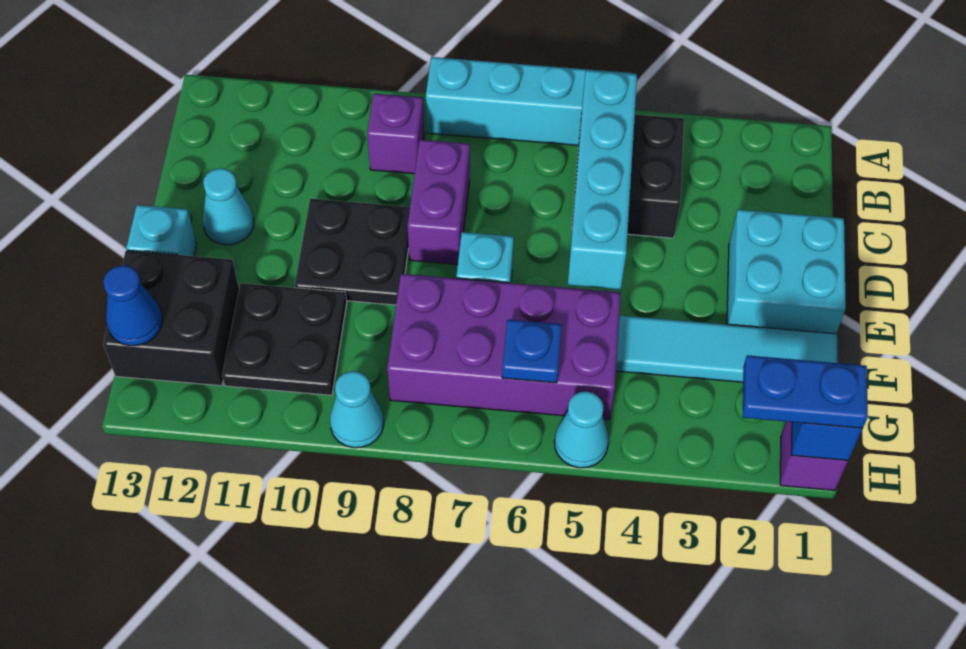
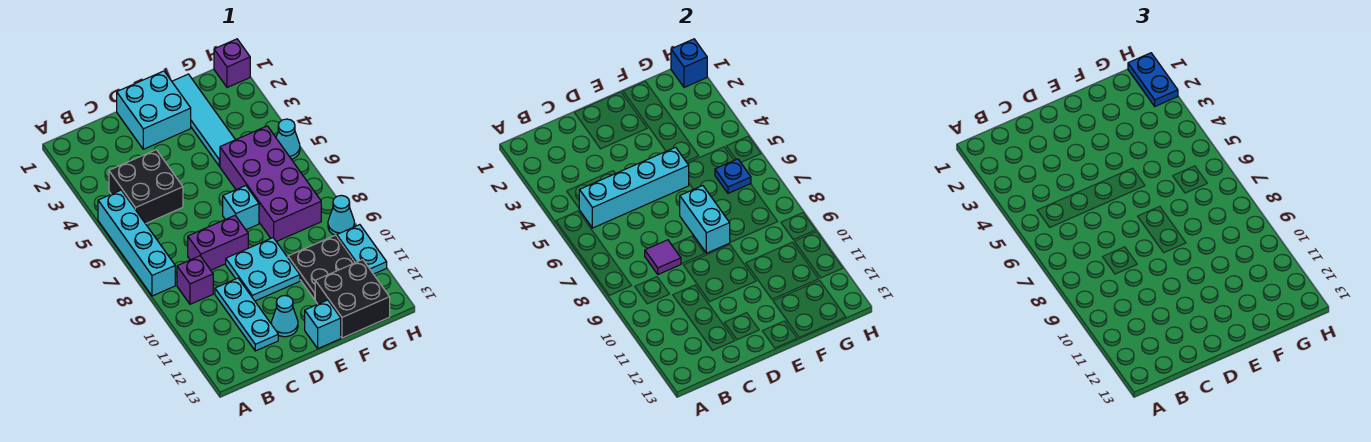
none -> purple tile C8 level 2
none -> cyan plate C10:C12 level 1
black plate D9:E10 level 1 -> cyan plate D9:E10 level 1
none -> cyan brick E7:E8 level 2
blue cone G13 level 2 -> none
none -> cyan plate H10:H11 level 1

